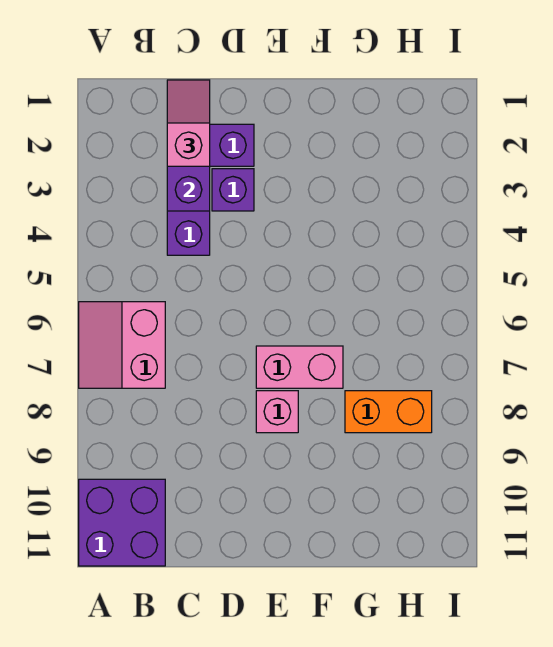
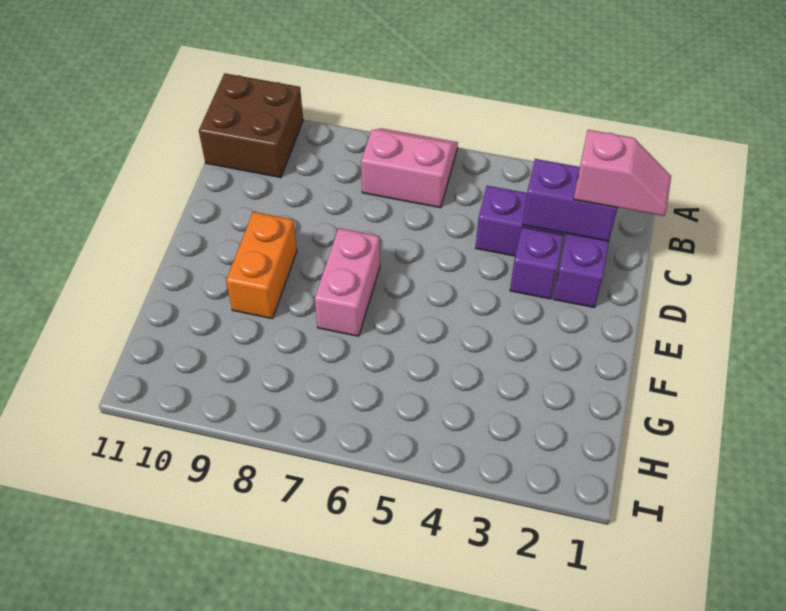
purple brick A10:B11 level 1 -> brown brick A10:B11 level 1
pink brick E8 level 1 -> none
orange brick G8:H8 level 1 -> orange brick E9:F9 level 1

